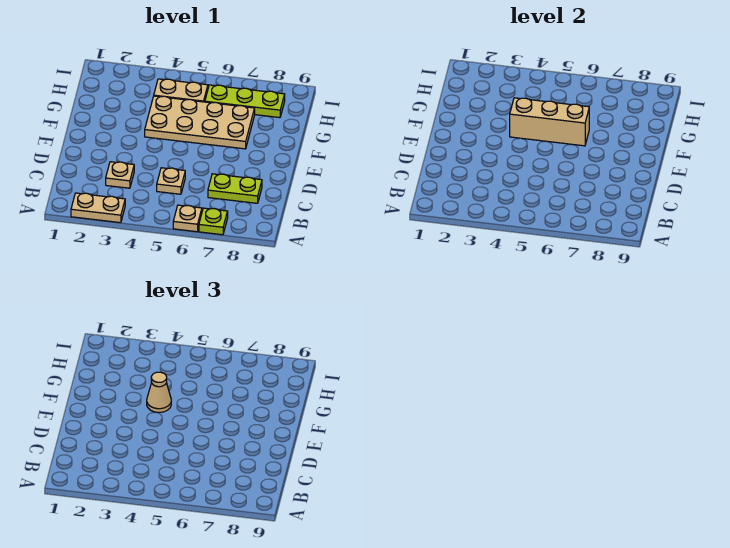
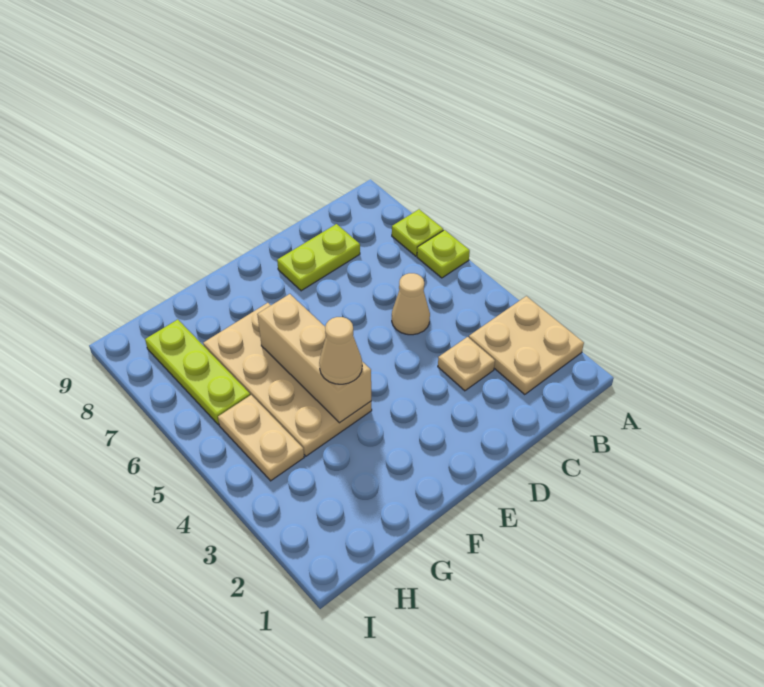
tan plate A2:A3 level 1 -> tan plate A2:B3 level 1
tan plate A6 level 1 -> lime plate A6 level 1
tan plate C5 level 1 -> tan cone C5 level 1
lime plate C7:C8 level 1 -> lime plate C8:D8 level 1

